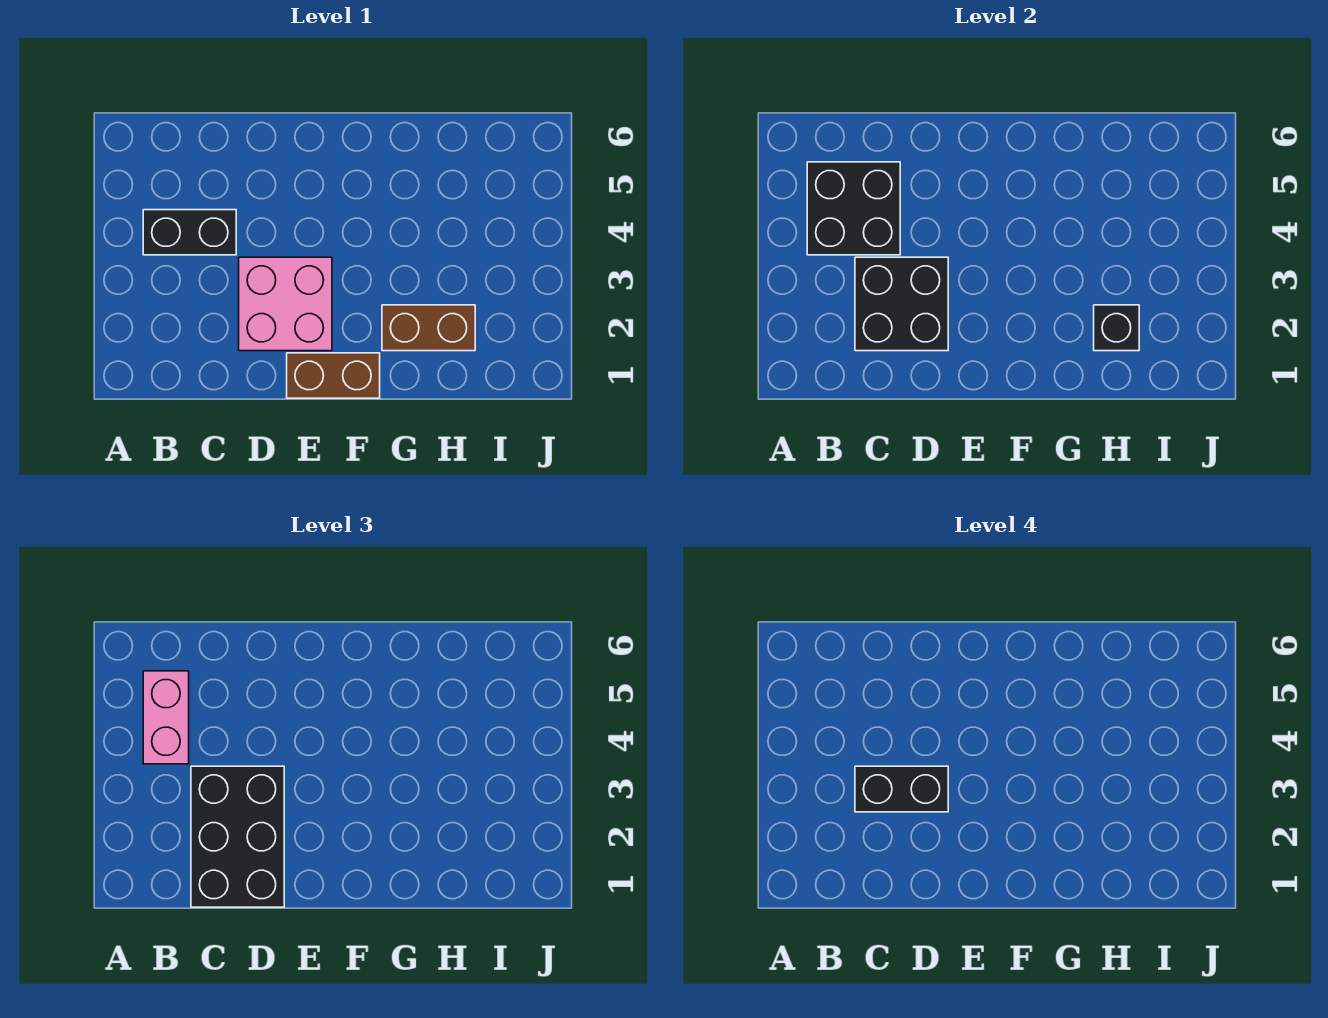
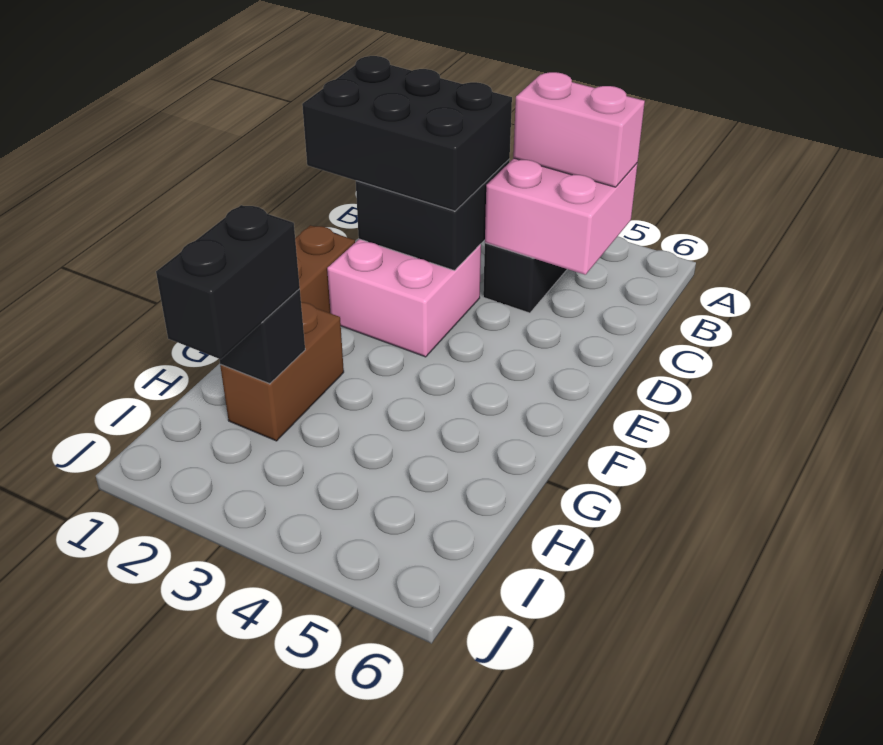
black brick B4:C5 level 2 -> pink brick B4:C5 level 2
black brick C3:D3 level 4 -> black brick H2:I2 level 3

